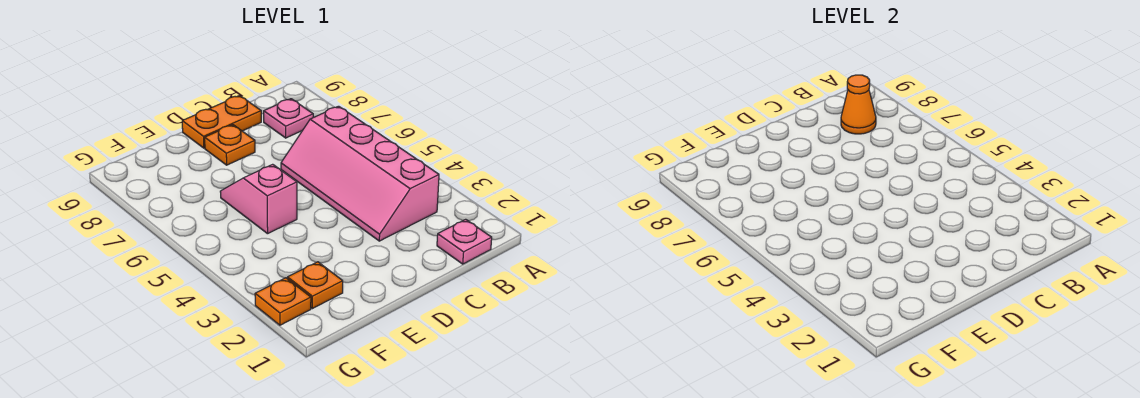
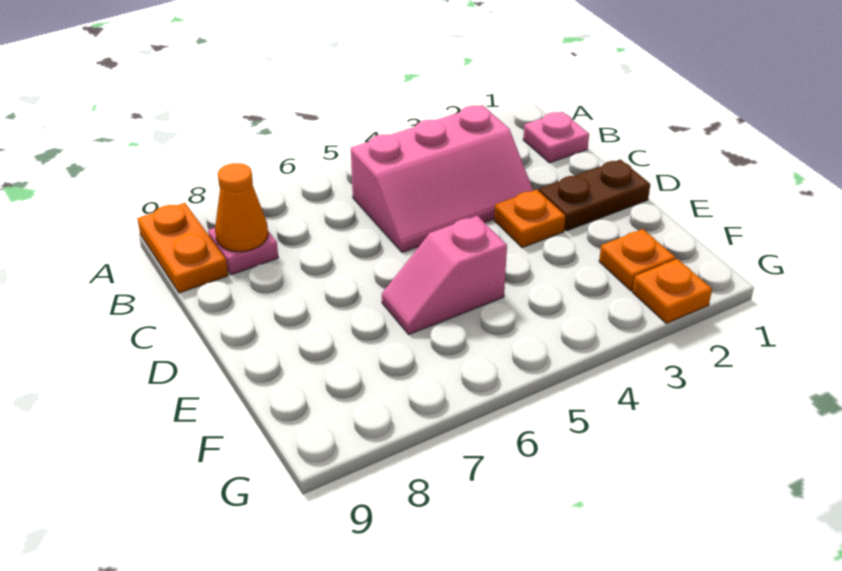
pink slope B3:C6 level 1 top B -> pink slope B3:C5 level 1 top B
orange plate C9:D9 level 1 -> orange plate A9:B9 level 1
none -> brown plate D1:D2 level 1
orange plate D8 level 1 -> orange plate D3 level 1

